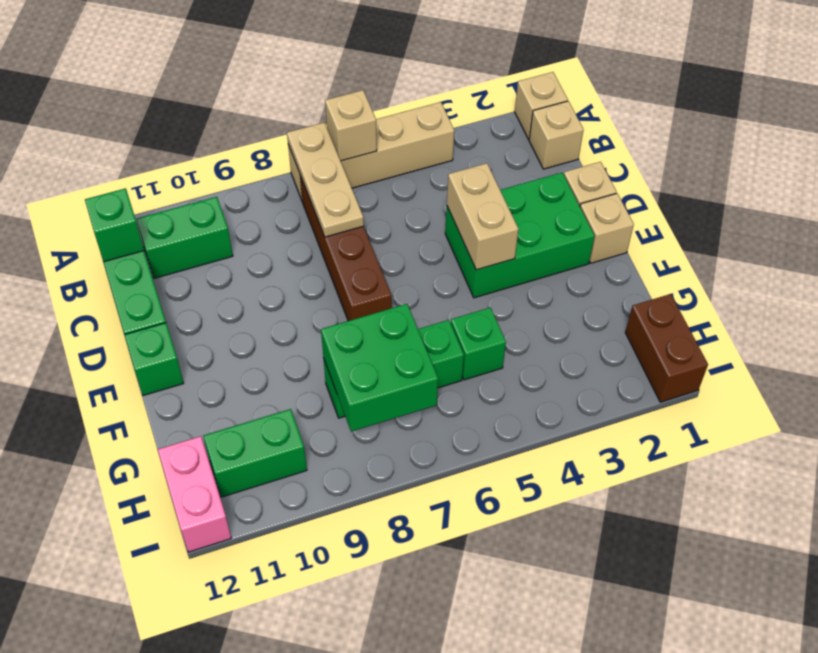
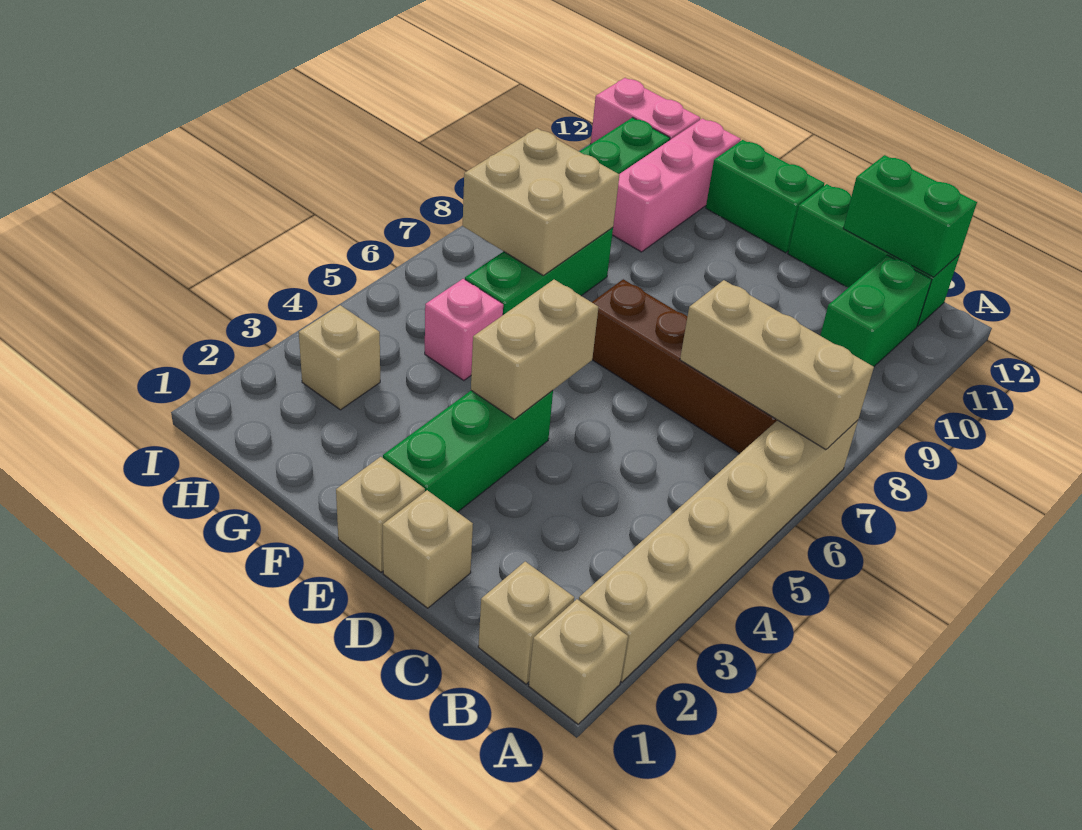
tan brick A4:A7 level 1 -> tan brick A2:A7 level 1
tan brick A6 level 2 -> tan brick H3 level 1
tan plate A7:C7 level 2 -> tan brick A7:C7 level 2
green brick B12 level 2 -> green brick B12:C12 level 2
green brick D2:E4 level 1 -> green brick E2:E4 level 1
tan brick D4:E4 level 2 -> tan brick E4:E5 level 2
green brick E12 level 1 -> green brick E12:F12 level 1
green brick G5 level 1 -> pink brick G5 level 1
green brick G7:H8 level 2 -> tan brick G7:H8 level 2
none -> pink brick G10:G12 level 1
brown brick H1:I1 level 1 -> none

